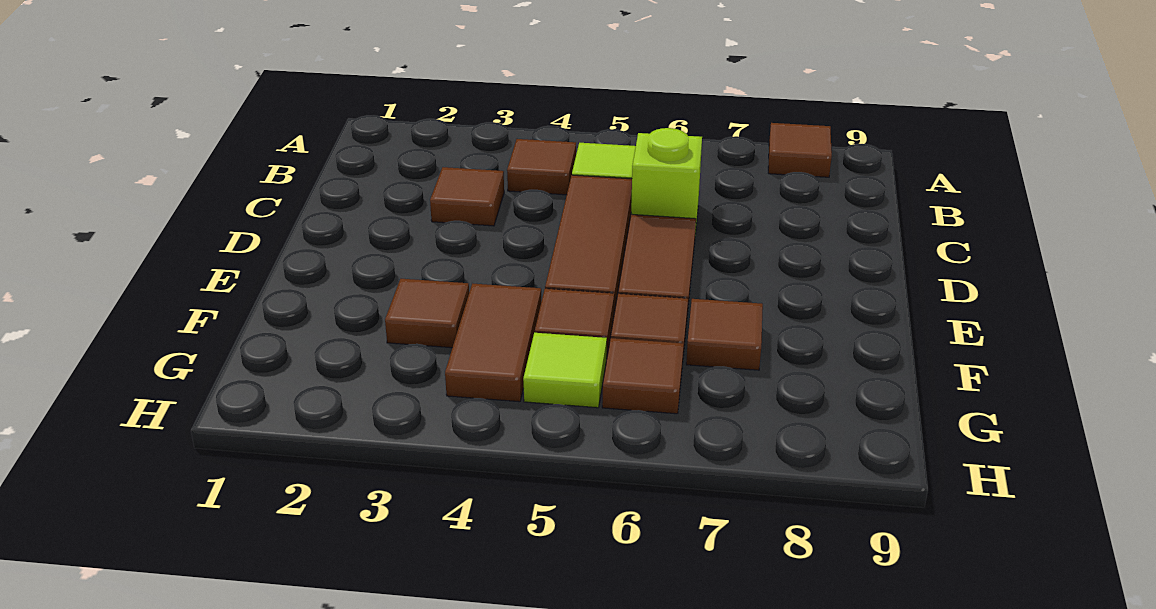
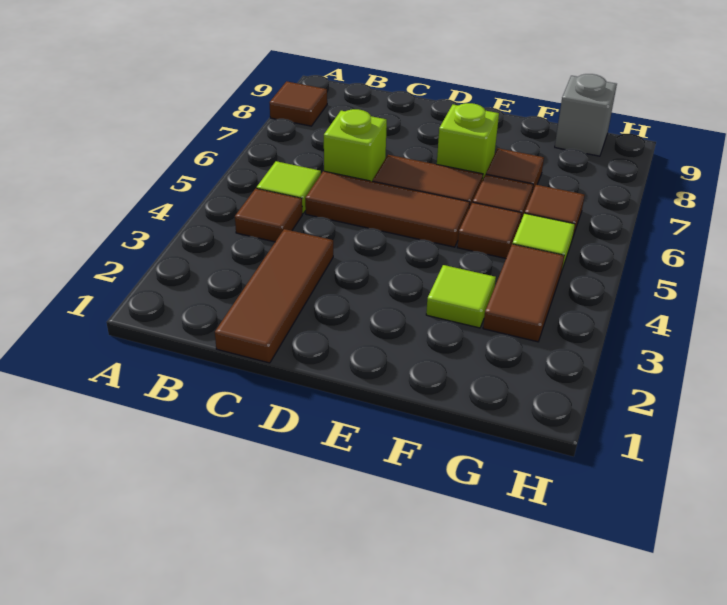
brown tile C3 level 1 -> brown tile C1:C3 level 1
none -> lime brick E7 level 1
brown tile F3 level 1 -> lime tile F3 level 1
brown tile F4:G4 level 1 -> brown tile G3:G4 level 1
none -> grey brick G9 level 1

